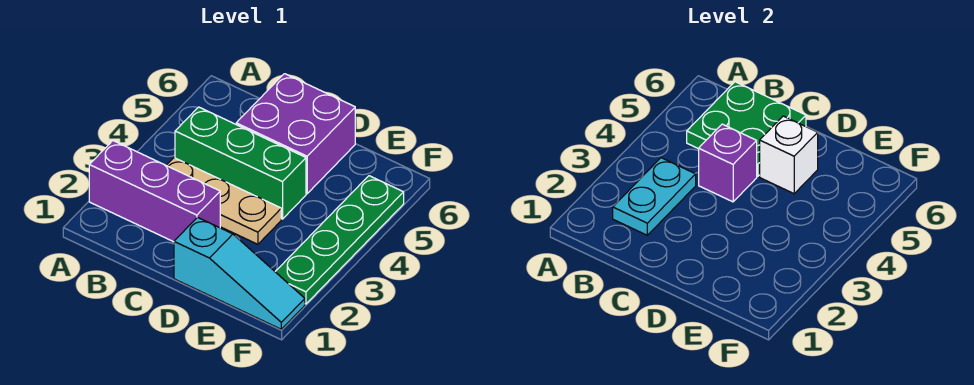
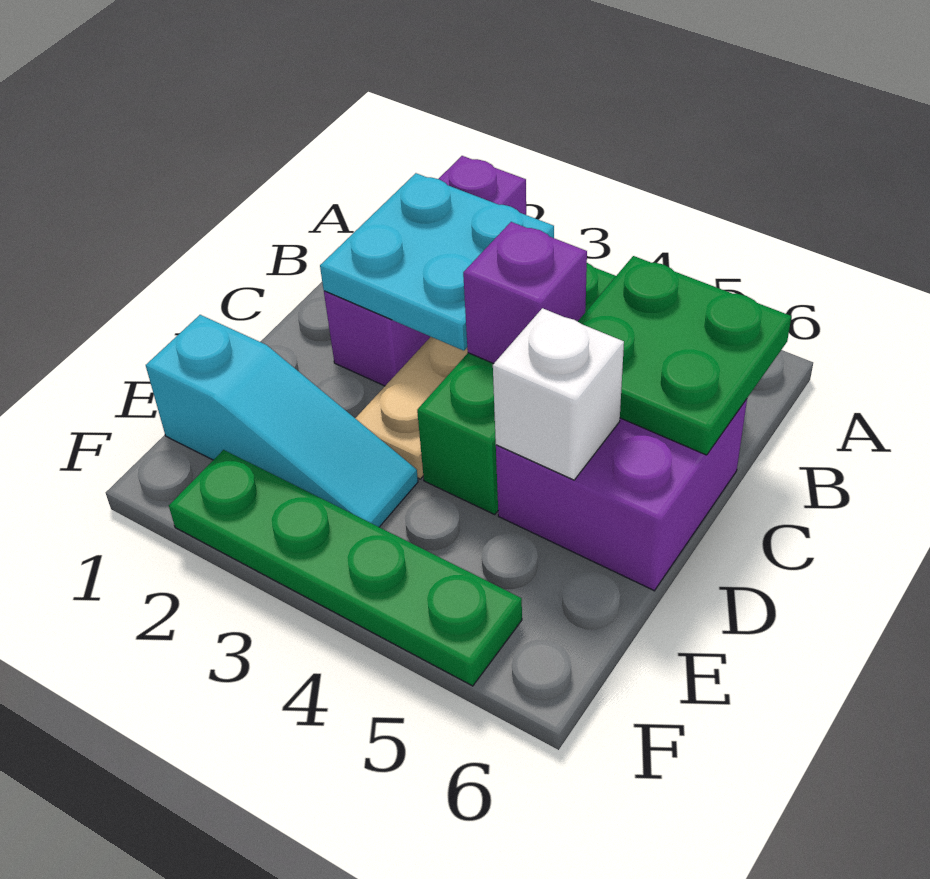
cyan plate B2:B3 level 2 -> cyan plate B2:C3 level 2
cyan slope D1:F1 level 1 top D -> cyan slope E1:E3 level 1 top 1

